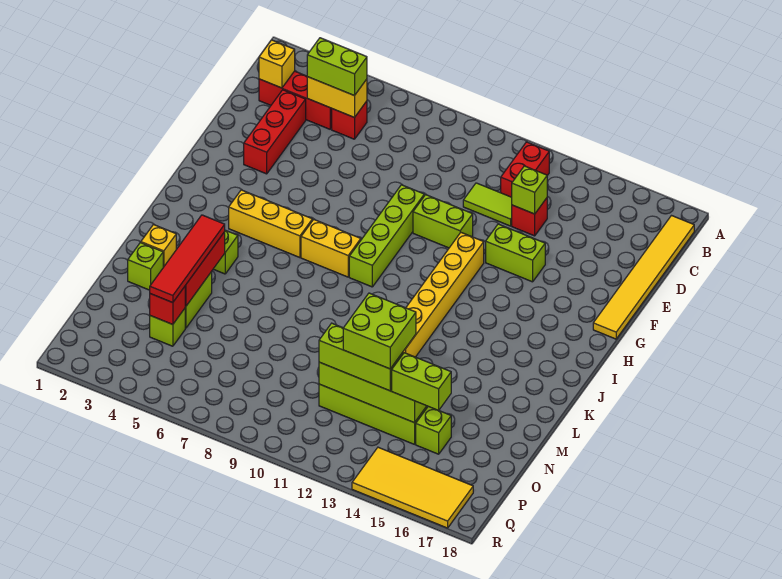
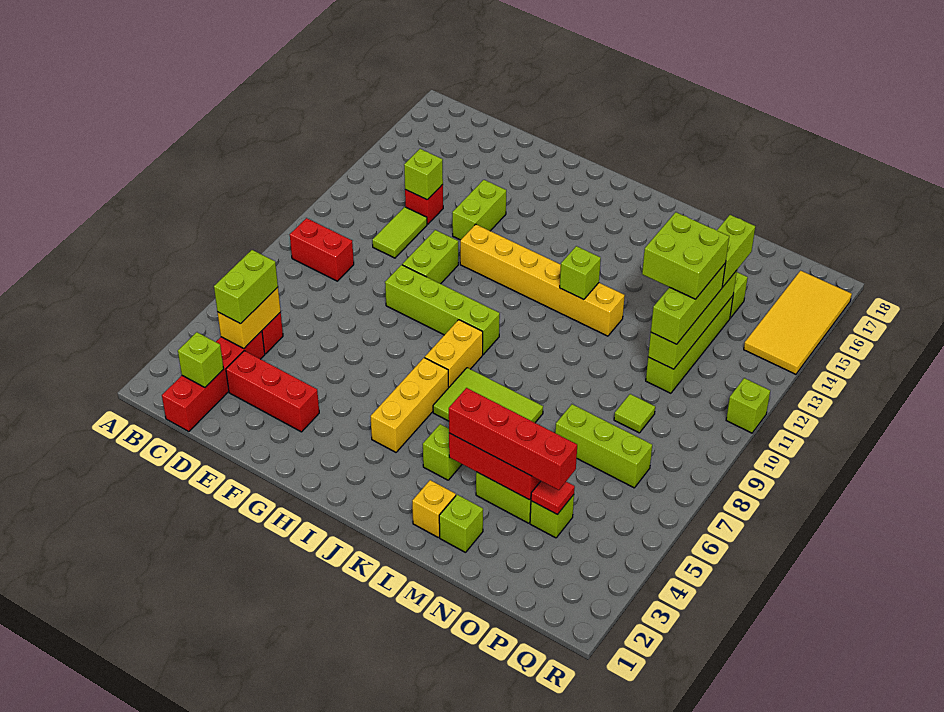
red brick B12:C12 level 1 -> red brick B9:C9 level 1
yellow tile B18:G18 level 1 -> none
red brick C2:C4 level 1 -> red brick C1:C4 level 1
yellow brick C2 level 2 -> lime brick C2 level 2
none -> lime tile J6:L7 level 1
none -> lime brick K12 level 2
red tile L4:O4 level 3 -> red brick L4:O4 level 3
none -> lime brick N7:P7 level 1
red brick O4 level 2 -> red tile O4 level 2
none -> lime tile O9 level 1
none -> lime brick R11 level 1

